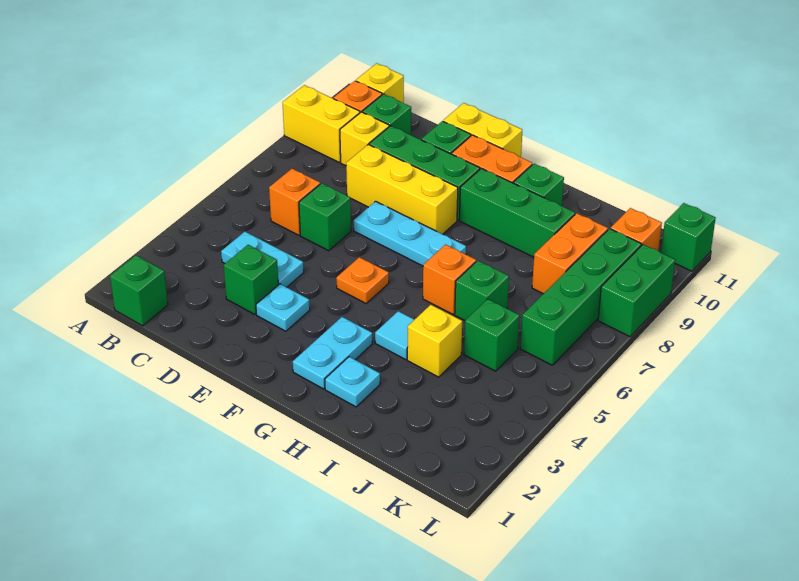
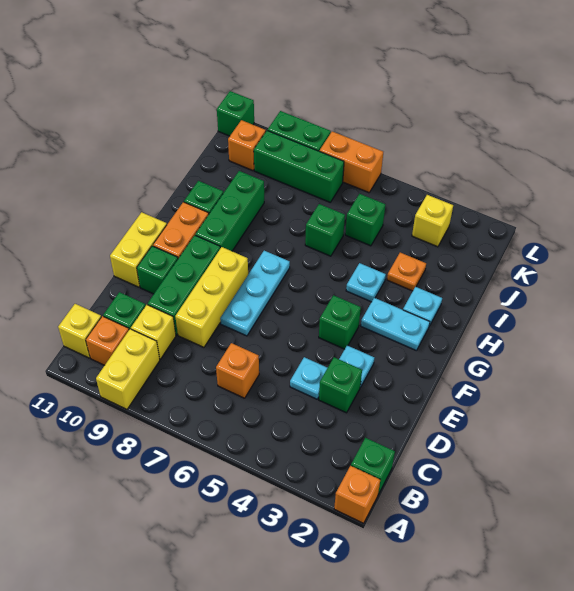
cyan plate C4:D4 level 1 -> cyan plate D4 level 1
green brick D6 level 1 -> green brick F4 level 1
orange plate F5 level 1 -> orange plate I3 level 1
cyan tile H4 level 1 -> cyan plate H4 level 1
orange brick H6 level 1 -> orange brick A1 level 1
yellow brick I4 level 1 -> yellow brick K3 level 1
orange brick J8:J9 level 1 -> orange brick L6:L7 level 1
green brick K6:K9 level 1 -> green brick K7:K9 level 1

